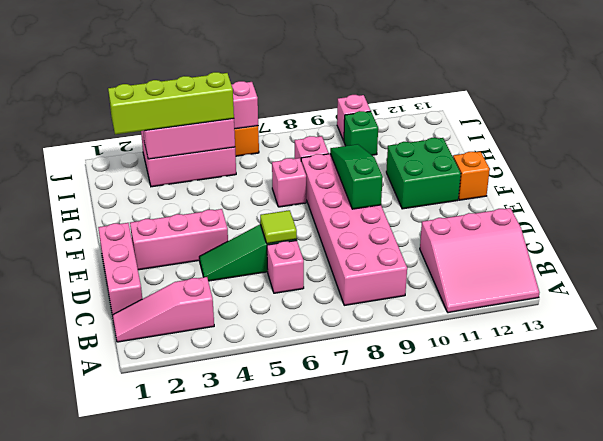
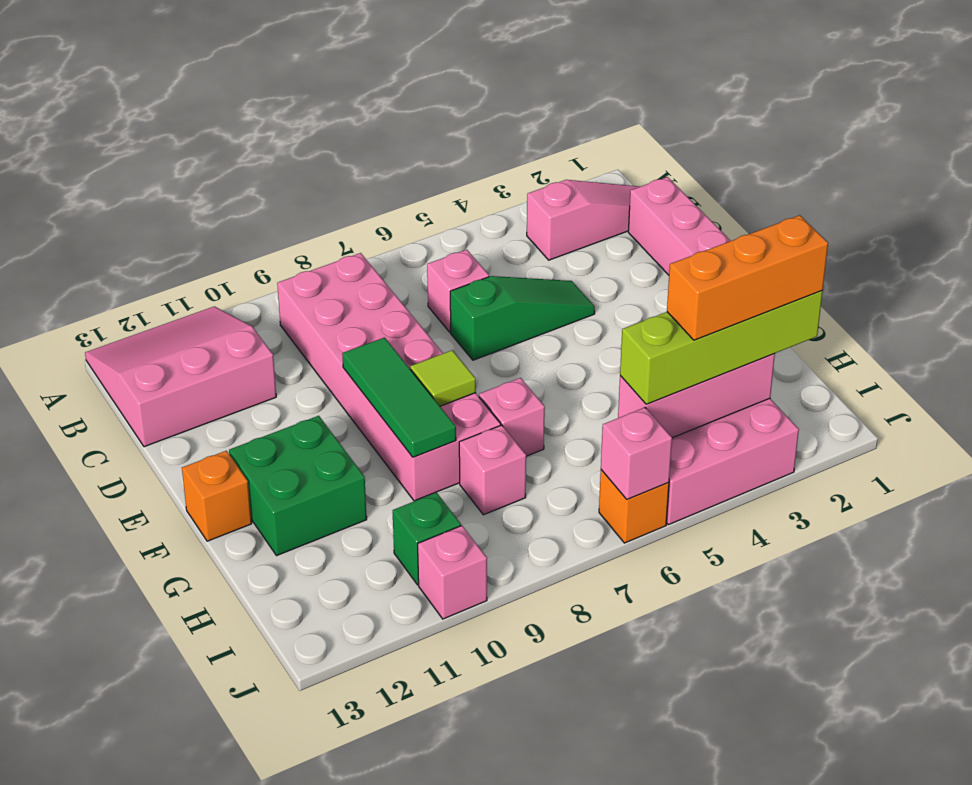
lime tile D6 level 2 -> lime tile F8 level 2
pink brick E2:E4 level 1 -> none
green slope E9:G9 level 2 top E -> green tile E9:G9 level 2
none -> orange brick I2:I4 level 4

